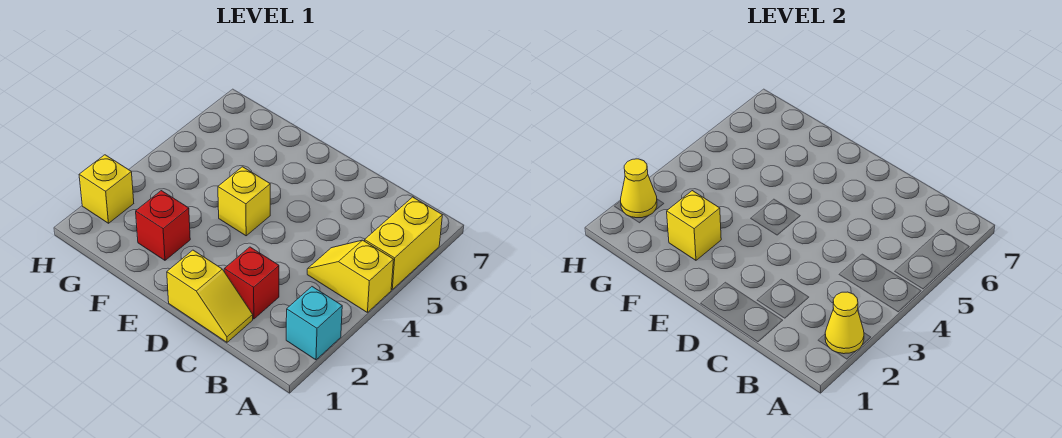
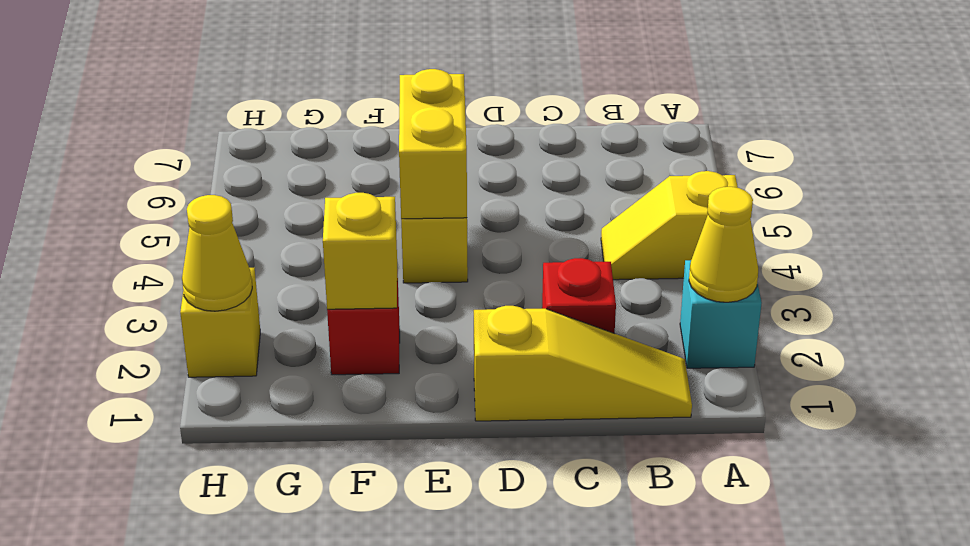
yellow brick A5:A6 level 1 -> yellow brick E4:E5 level 2
yellow slope C1:D1 level 1 top D -> yellow slope B1:D1 level 1 top D

